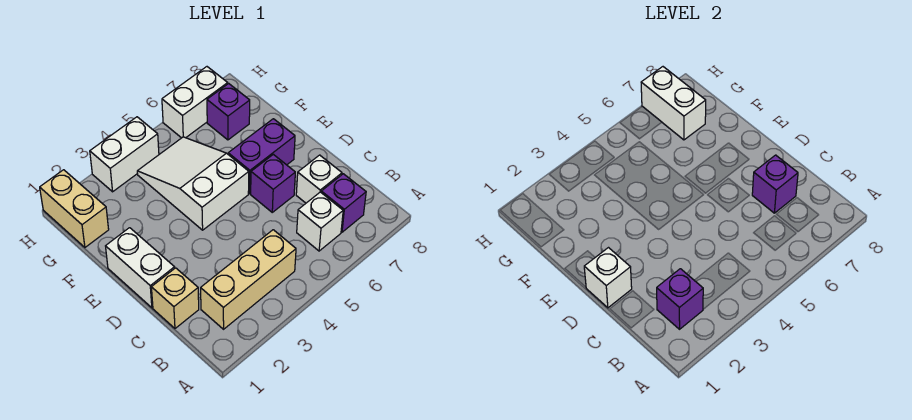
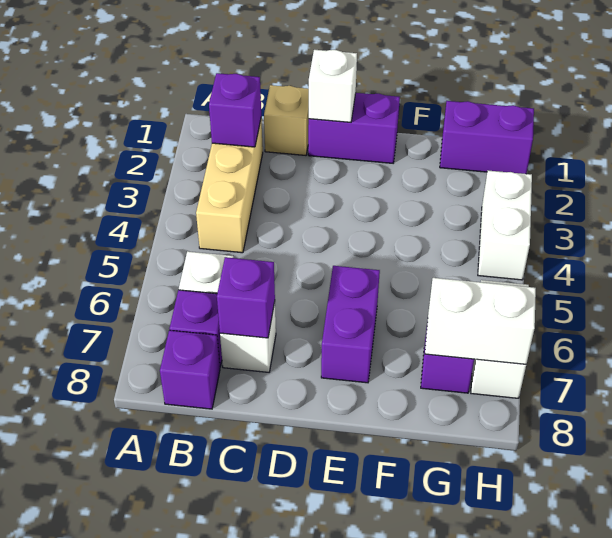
white brick D1:E1 level 1 -> purple brick D1:E1 level 1
purple brick D6 level 1 -> purple brick B8 level 1
white slope E4:G5 level 1 top E -> none
tan brick G1:H1 level 1 -> purple brick G1:H1 level 1

